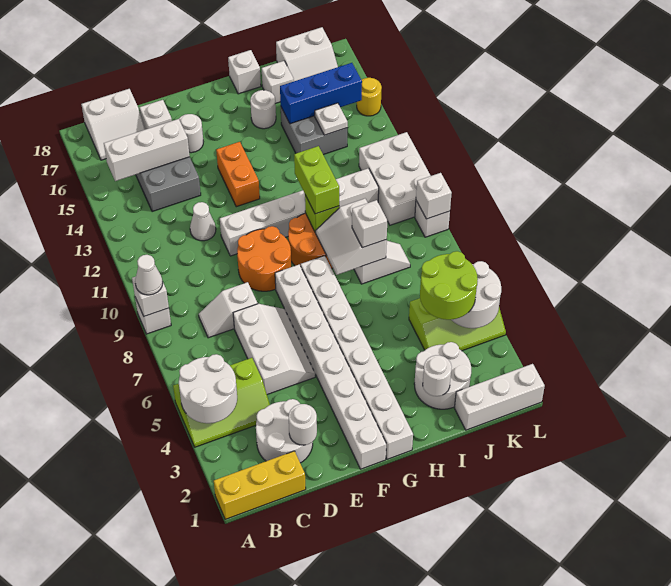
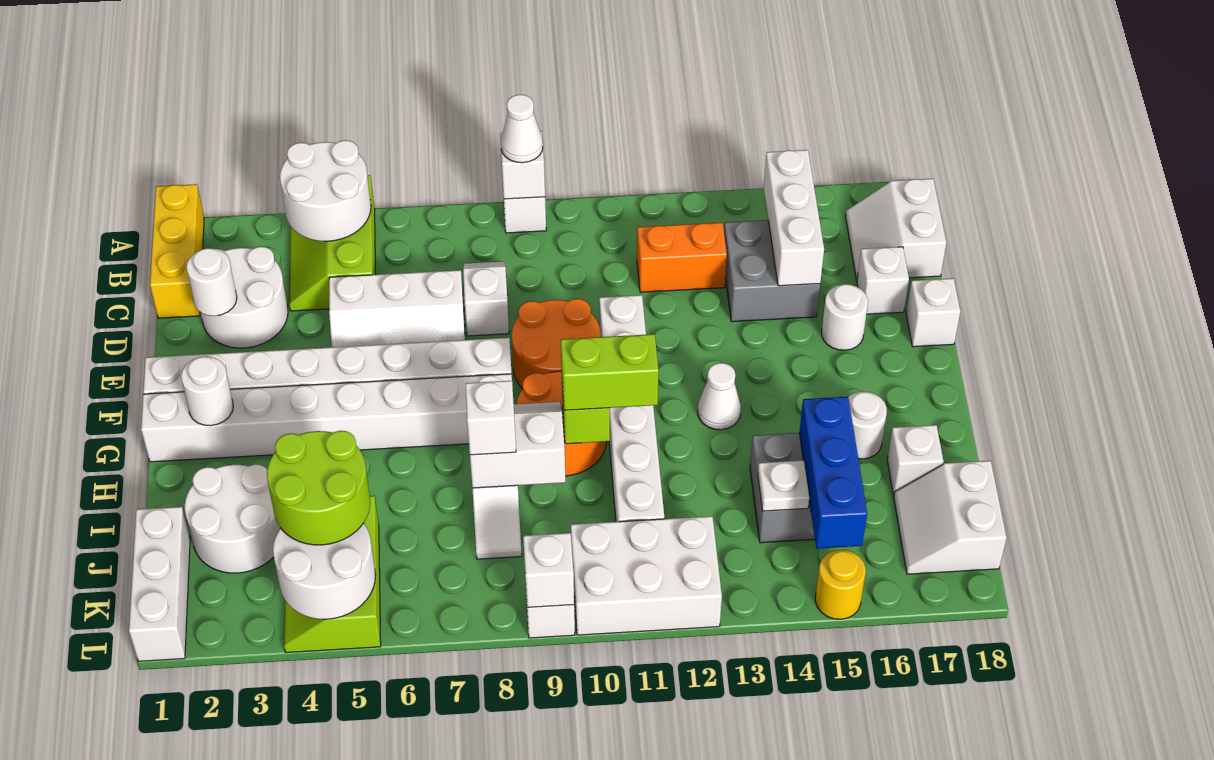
white cone D12 level 1 -> white cone G13 level 1
orange brick F13:F14 level 1 -> orange brick C12:C13 level 1
white brick H18 level 1 -> white brick E18 level 1
white round brick I2 level 2 -> white round brick G2 level 2

